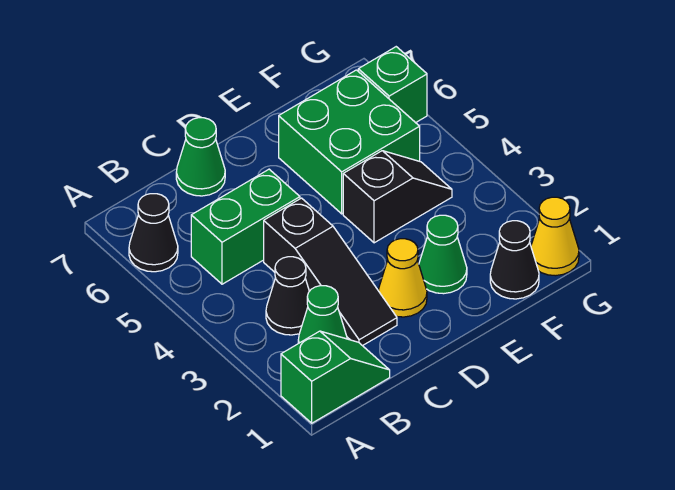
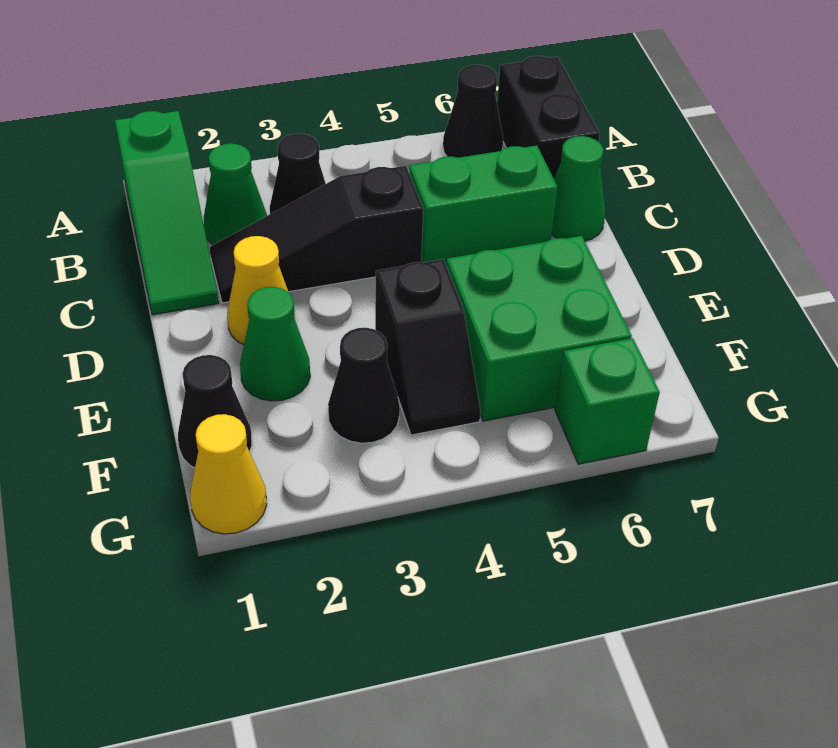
green slope A1:B1 level 1 top A -> green slope A1:C1 level 1 top A
none -> black brick A7:B7 level 1
green brick B5:C5 level 1 -> green brick C5:C6 level 1
none -> black cone F3 level 1

